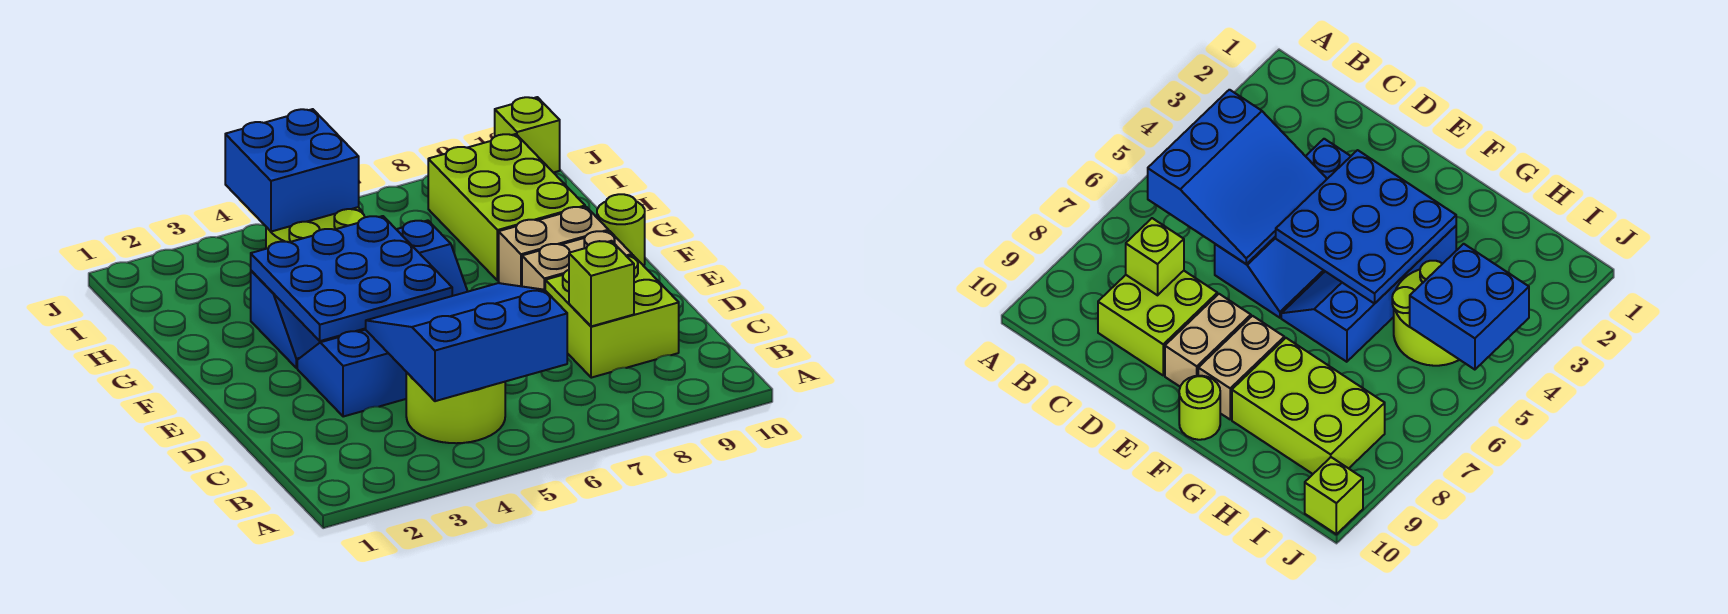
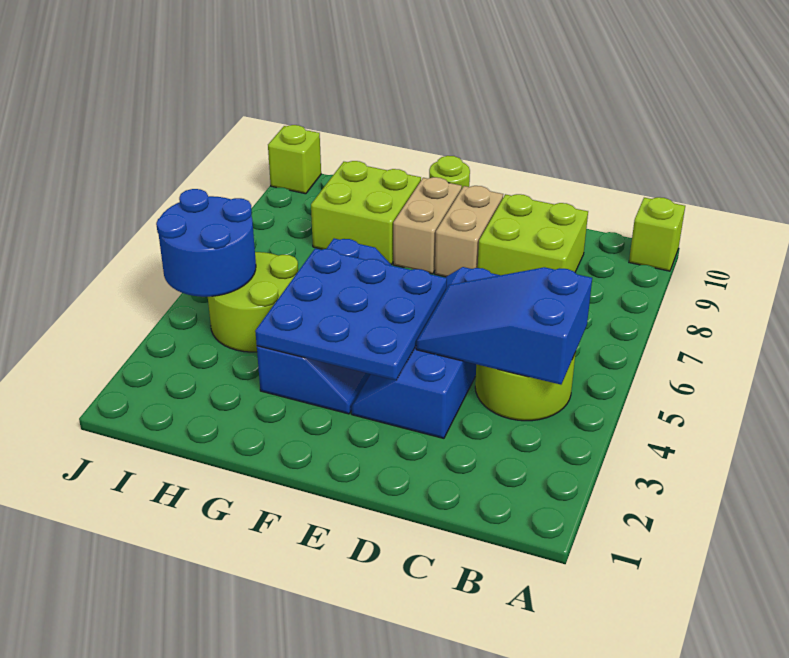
blue slope B4:D6 level 2 top B -> blue slope B4:D5 level 2 top B
lime brick C8 level 2 -> lime brick A10 level 1
lime brick G8:I9 level 1 -> lime brick G8:H9 level 1
blue brick I4:J5 level 2 -> blue round brick I4:J5 level 2

